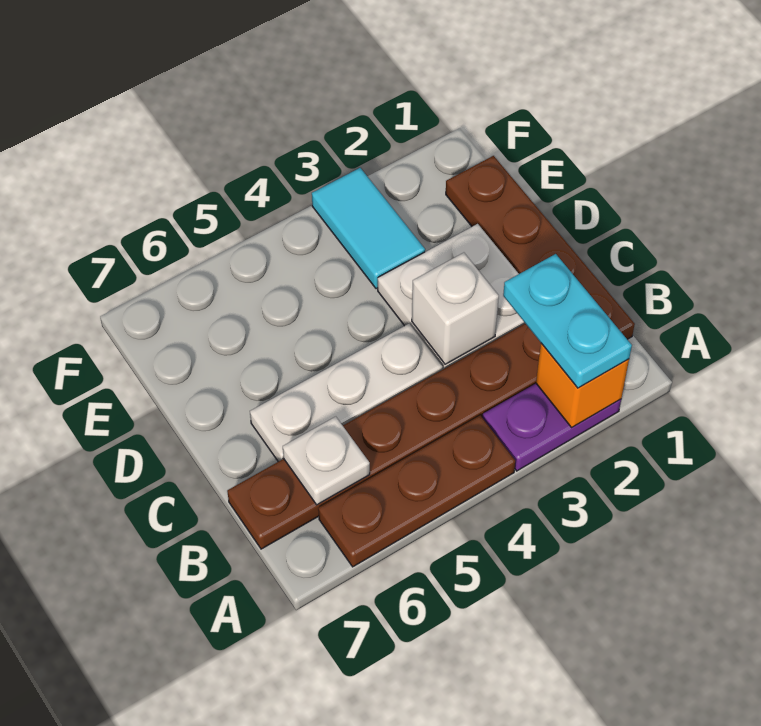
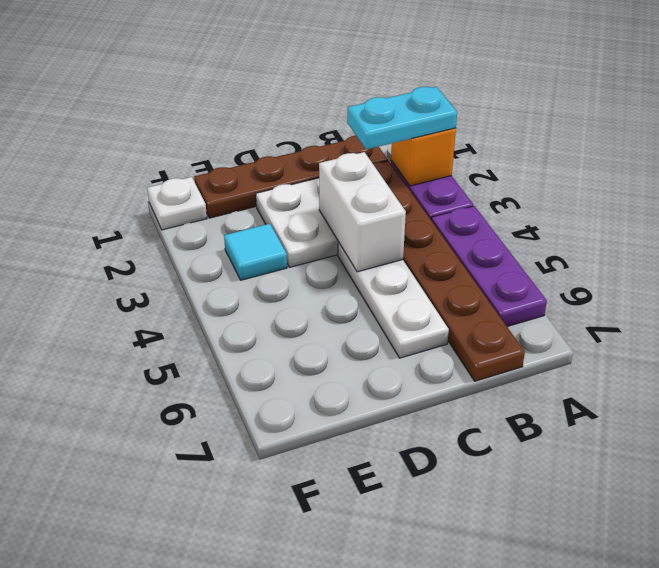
brown plate A4:A6 level 1 -> purple plate A4:A6 level 1
white plate B6 level 2 -> white plate F1 level 1
white brick C3 level 2 -> white brick C3:C4 level 2
cyan tile E3:F3 level 1 -> cyan tile E3 level 1

